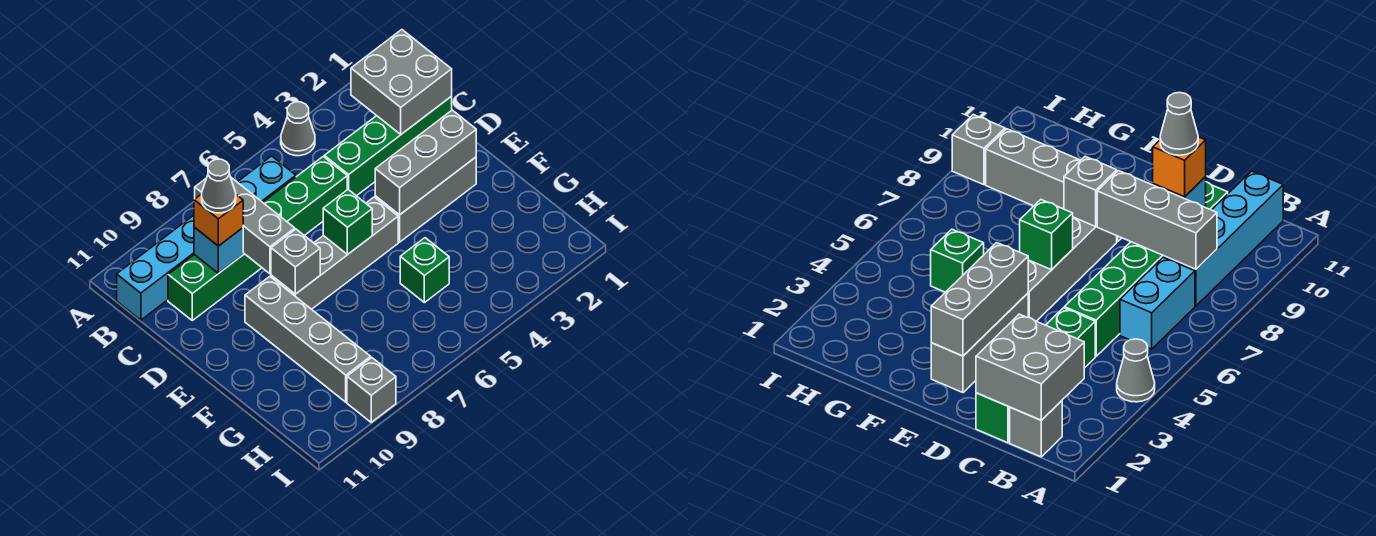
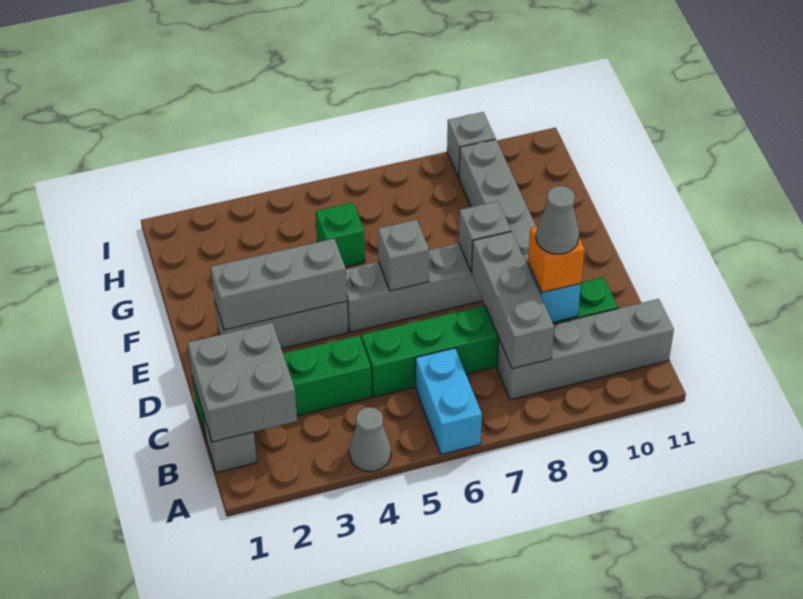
cyan brick B6:B7 level 1 -> cyan brick A6:B6 level 1
cyan brick B8:B11 level 1 -> grey brick B8:B11 level 1
green brick E6 level 2 -> grey brick E6 level 2

